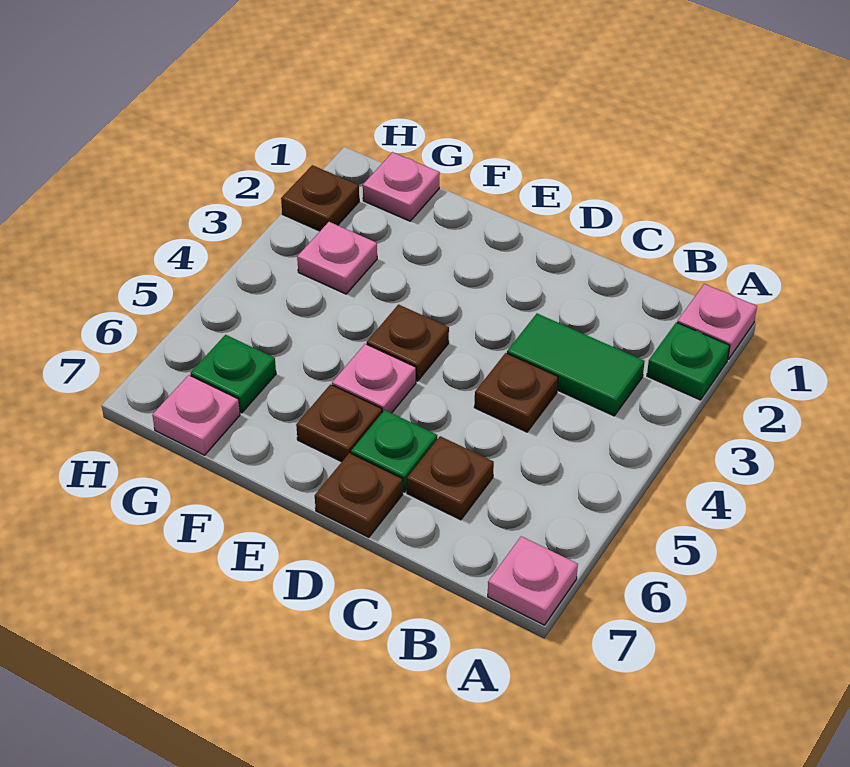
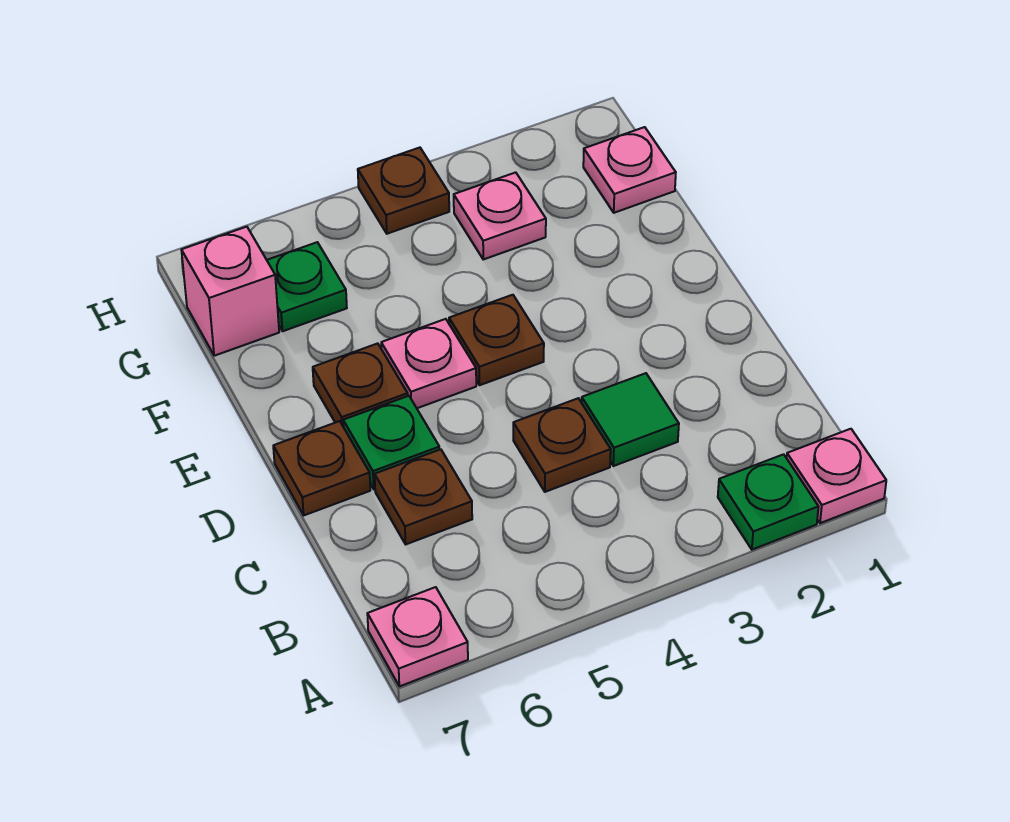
green tile B3:C3 level 1 -> green tile C3 level 1
pink plate G7 level 1 -> pink brick G7 level 1
brown plate H2 level 1 -> brown plate H4 level 1

